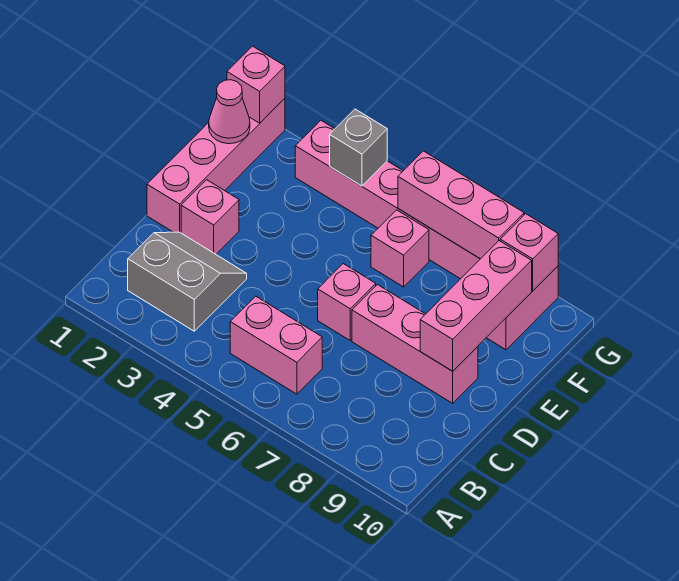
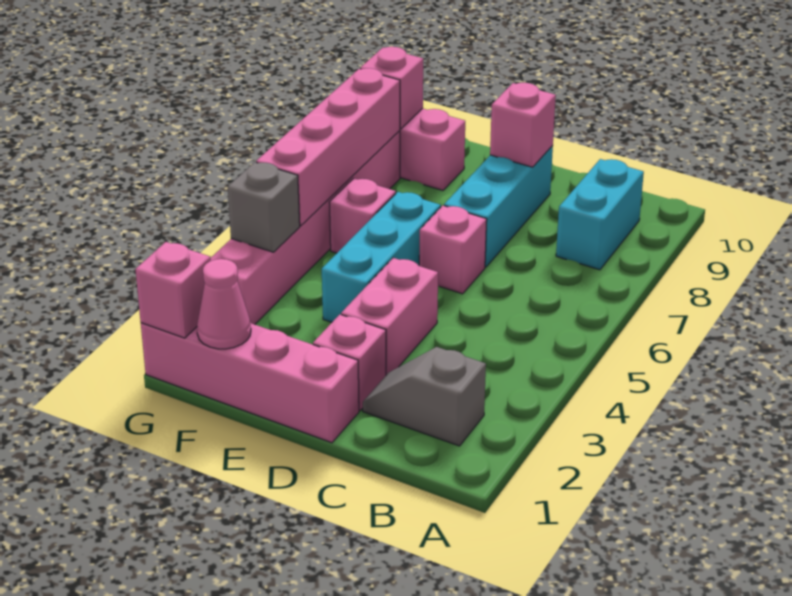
grey slope B2:C3 level 1 top B -> grey slope B2:C2 level 1 top B
pink brick B5:B6 level 1 -> pink brick D3:D4 level 1
none -> cyan brick B8:B9 level 1
pink brick D7:D9 level 1 -> cyan brick D7:D9 level 1
pink brick D9:F9 level 2 -> pink brick D9 level 2
none -> cyan brick E4:E6 level 1
pink brick G6:G8 level 2 -> pink brick G5:G8 level 2

